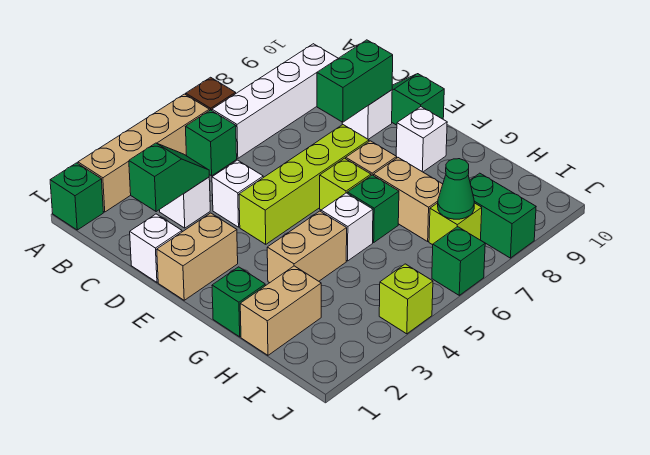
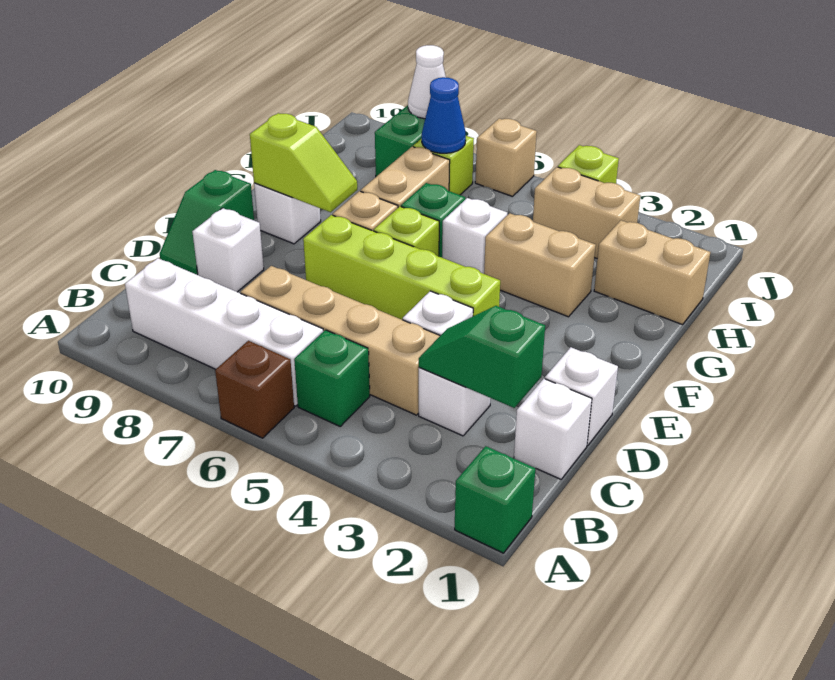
tan brick A2:A5 level 1 -> tan brick C4:C7 level 1
none -> white brick C1 level 1
green brick D8:D9 level 2 -> none
tan brick E1:E2 level 1 -> tan brick I3:I4 level 1
none -> lime slope F8:F9 level 2 top 9
green brick G1 level 1 -> none
green cone I7 level 2 -> blue cone I7 level 2
green brick J6 level 1 -> tan brick J6 level 1
none -> white cone J8 level 2

